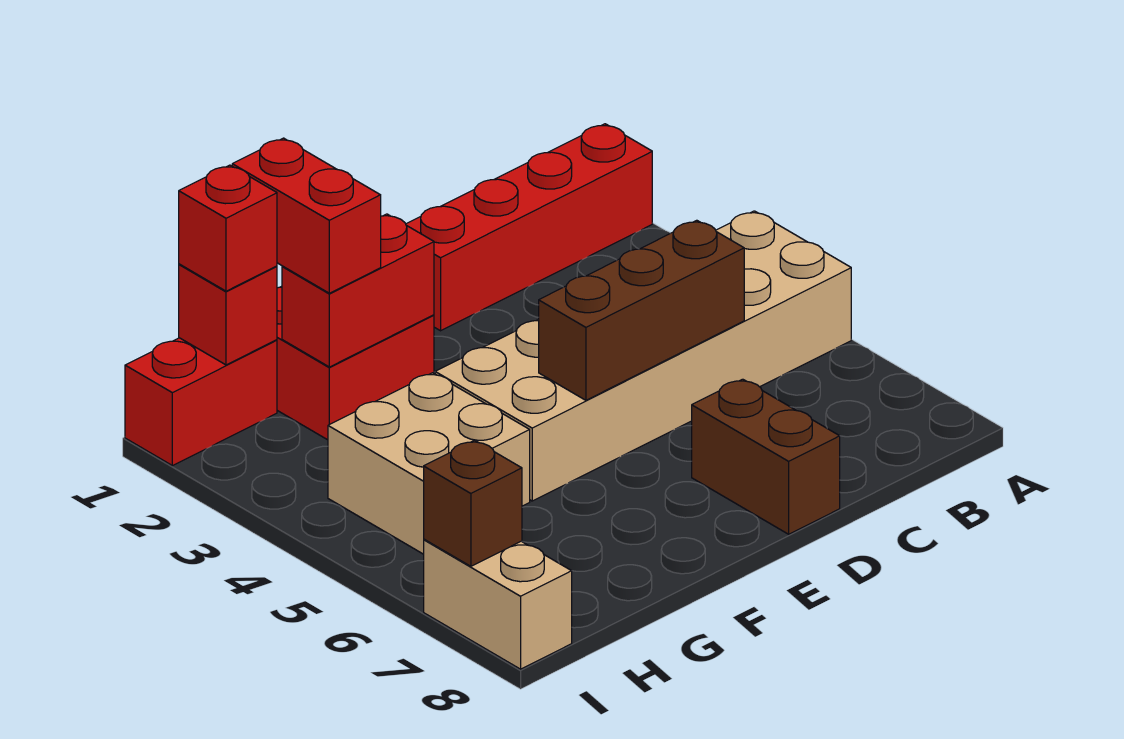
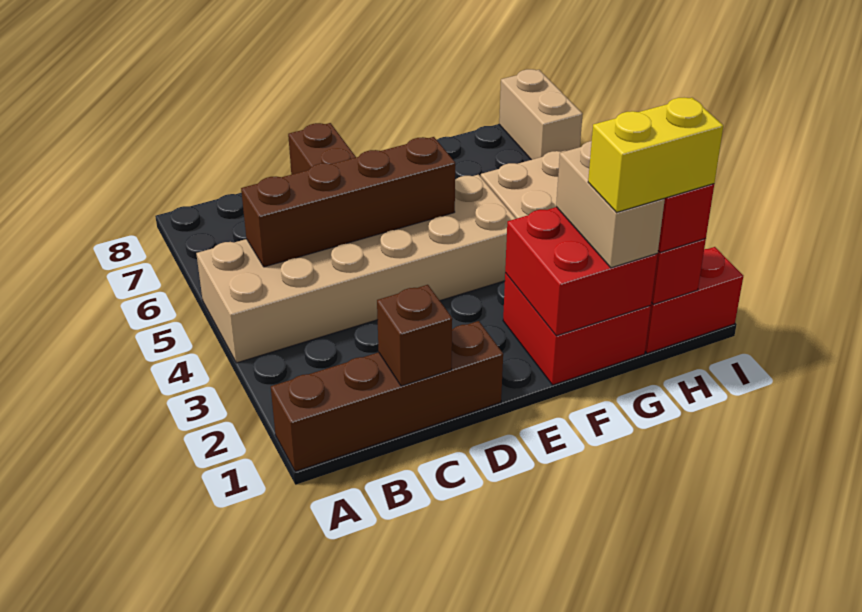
red brick A1:D1 level 1 -> brown brick A1:D1 level 1
brown brick C5:E5 level 2 -> brown brick B5:E5 level 2
red brick F2:G2 level 2 -> red brick F1:G2 level 2
red brick G1:G2 level 3 -> tan brick G1:G2 level 3
none -> yellow brick G1:H1 level 4
brown brick I7 level 2 -> brown brick C1 level 2

